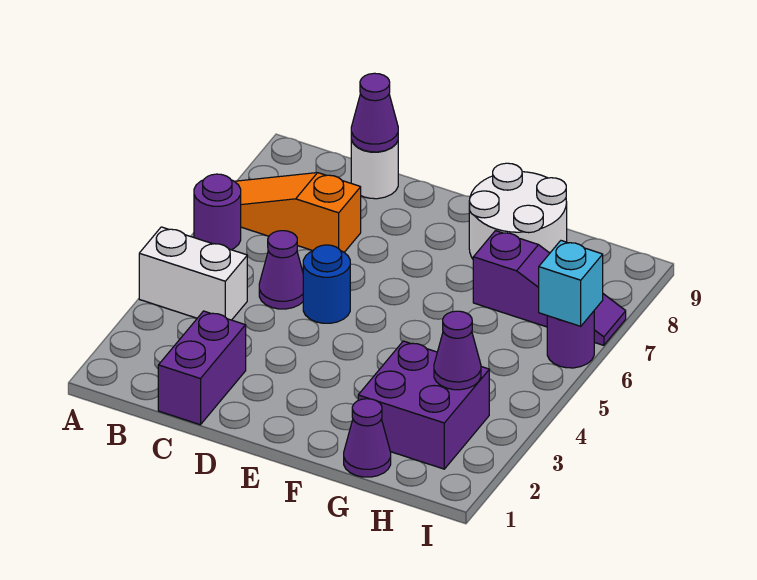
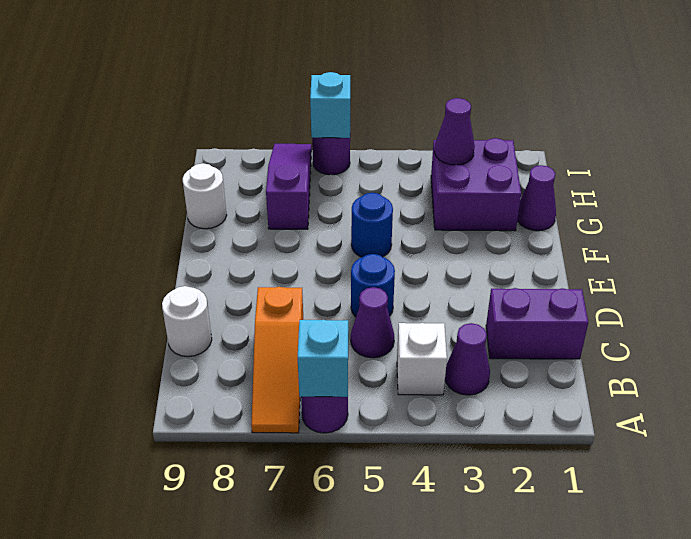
white brick A4:B4 level 1 -> white brick B4 level 1
none -> cyan brick A6 level 2
purple cone C9 level 2 -> purple cone B3 level 1
none -> blue round brick F5 level 1
white round brick F8:G9 level 1 -> white round brick G9 level 1

